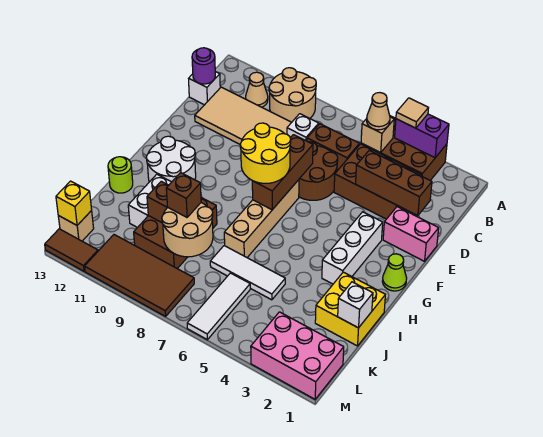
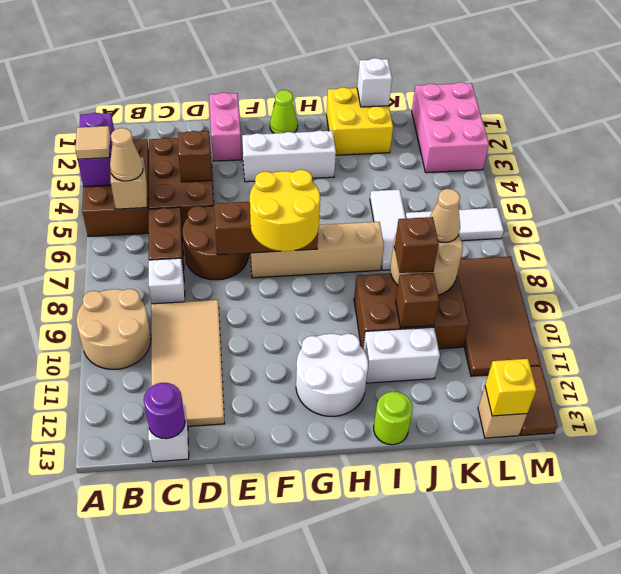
tan cone B11 level 1 -> tan cone K8 level 3
brown brick D2:D4 level 2 -> brown brick D4 level 2

